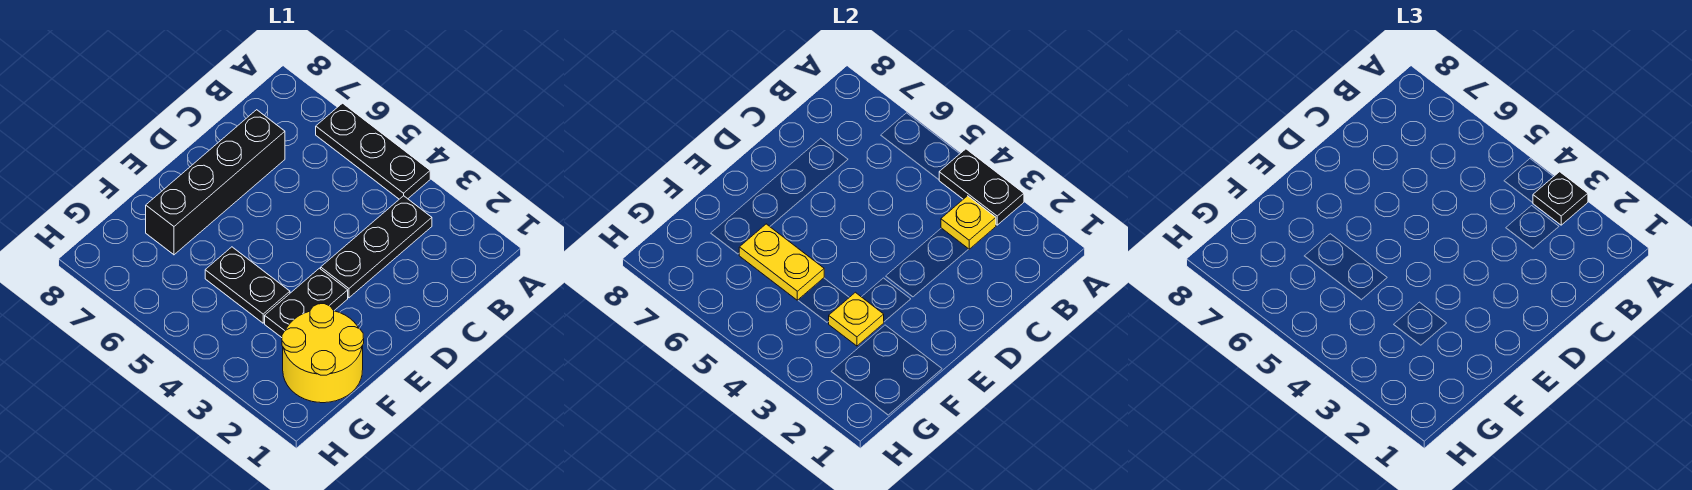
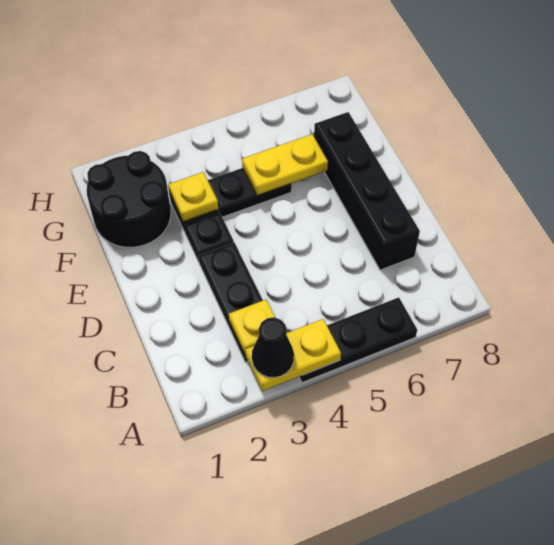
black plate A3:A4 level 2 -> yellow plate A3:A4 level 2
black plate A3 level 3 -> black cone A3 level 3
yellow round brick F1:G2 level 1 -> black round brick F1:G2 level 1

